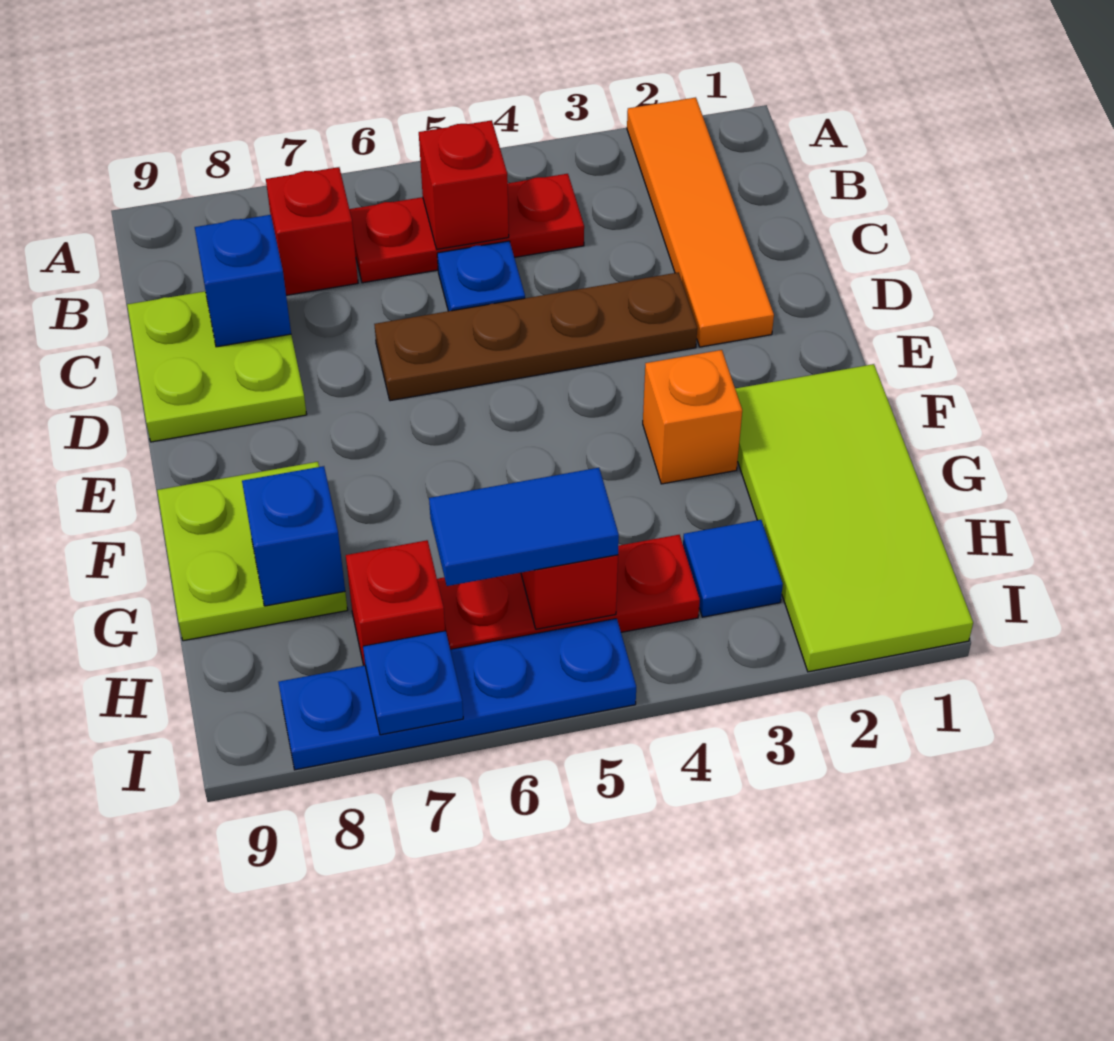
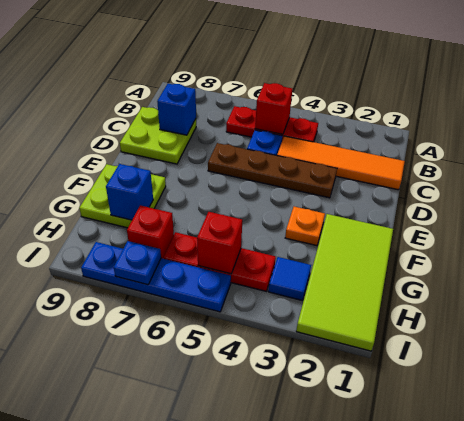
orange tile A2:D2 level 1 -> orange tile C1:C4 level 1
red brick B7 level 1 -> none
orange brick F3 level 1 -> orange plate F3 level 1
blue tile H5:H6 level 3 -> none

